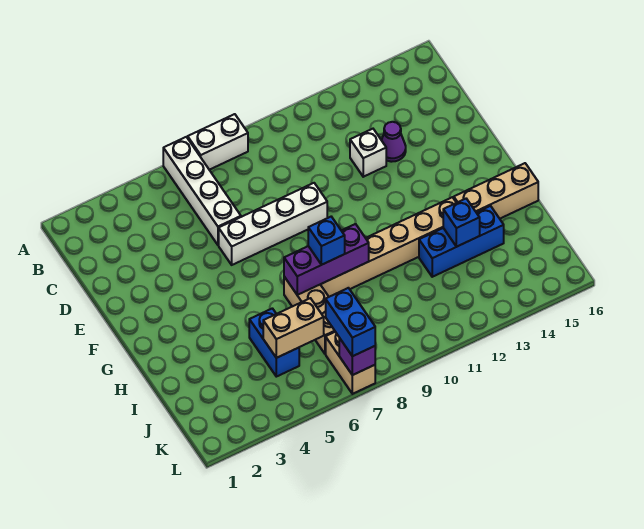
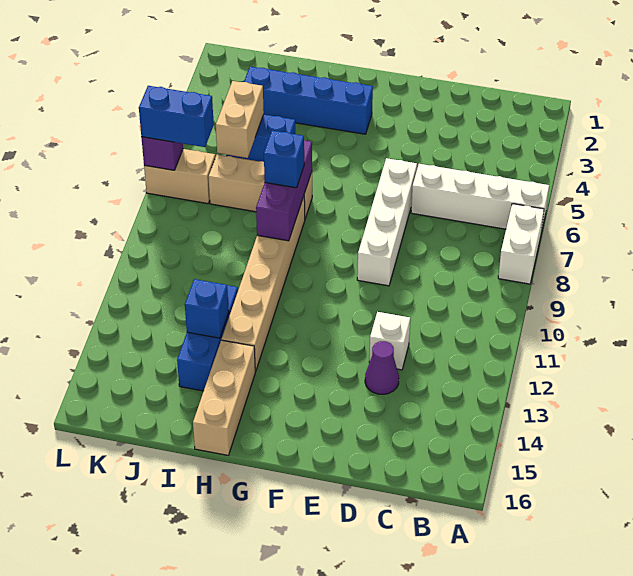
none -> blue brick G3:J3 level 1

